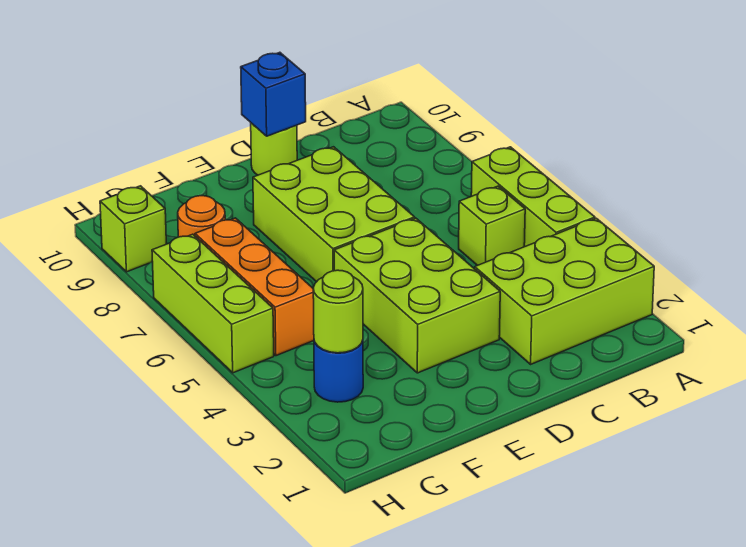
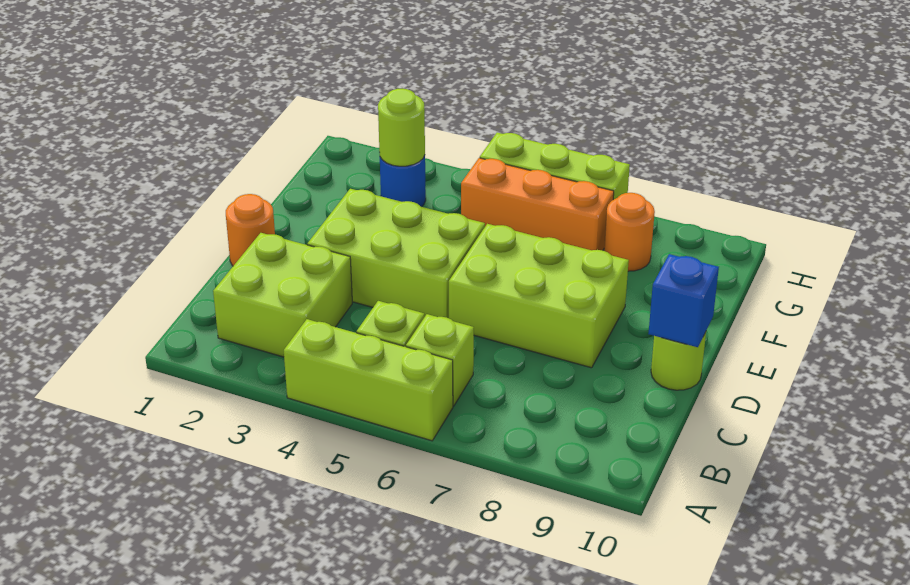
lime brick A2:C3 level 1 -> lime brick B2:C3 level 1
none -> orange round brick D1 level 1
lime brick H9 level 1 -> lime brick B6 level 1

